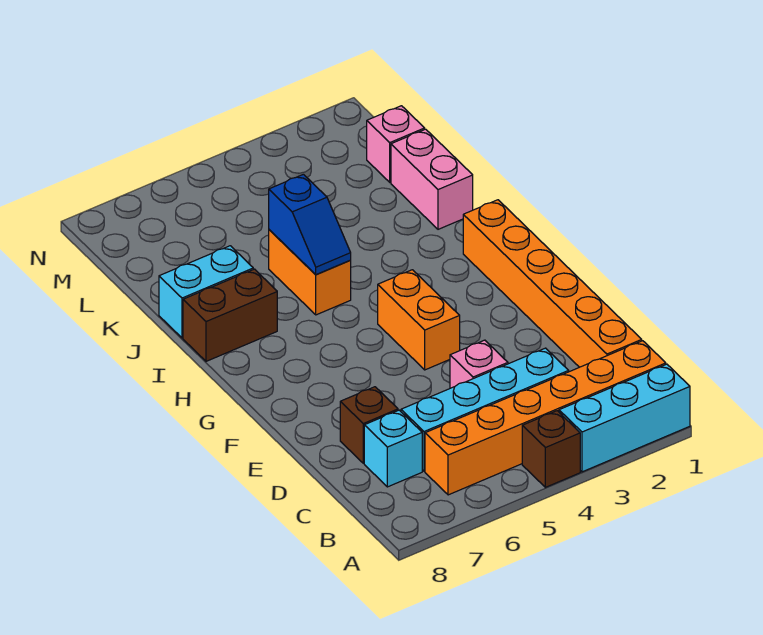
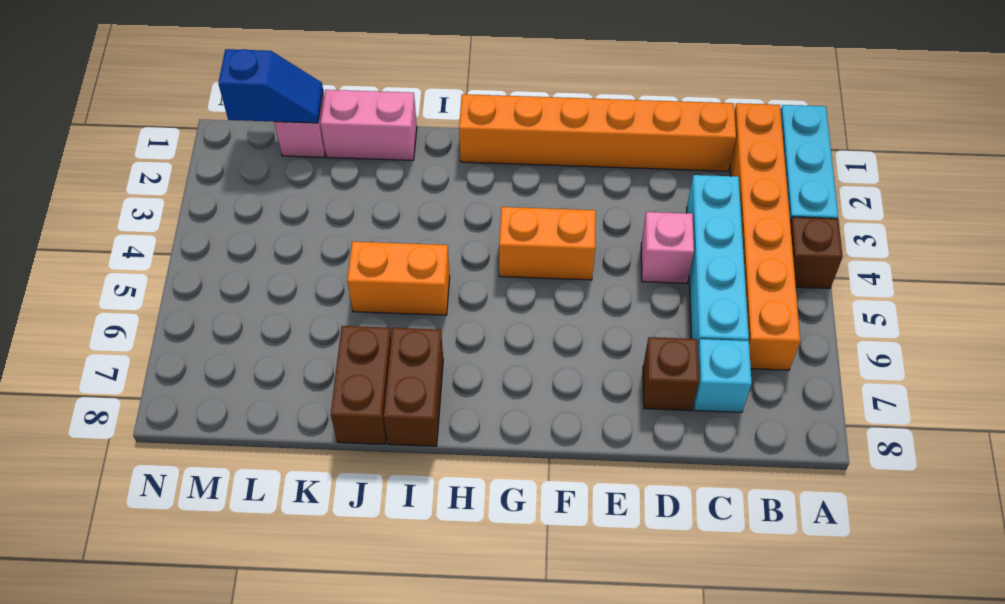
blue slope I5:J5 level 2 top J -> blue slope L1:M1 level 2 top M
cyan brick J7:J8 level 1 -> brown brick J7:J8 level 1

